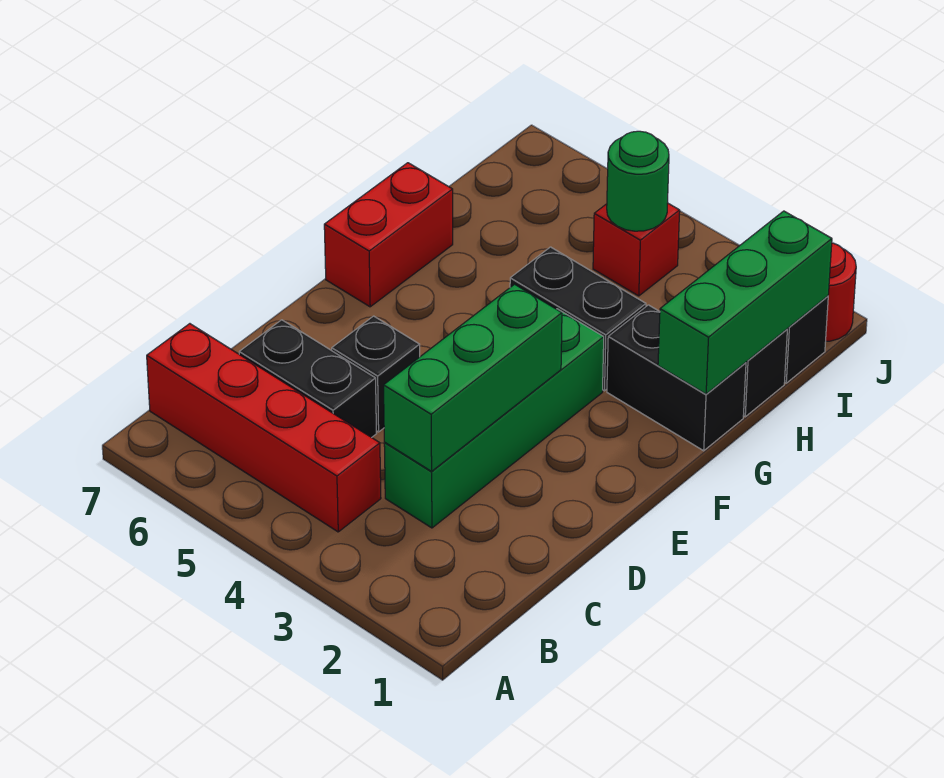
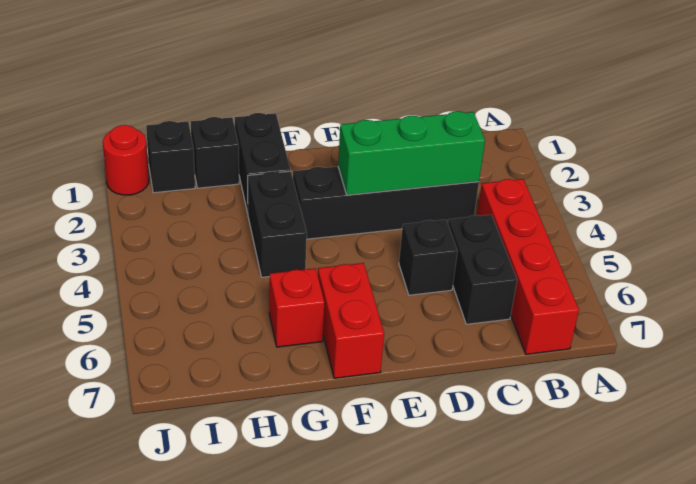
green brick C3:F3 level 1 -> black brick C3:F3 level 1
red brick F7:G7 level 1 -> red brick F6:F7 level 1
green brick G1:I1 level 2 -> none
red brick I4 level 1 -> red brick G6 level 1
green round brick I4 level 2 -> none

